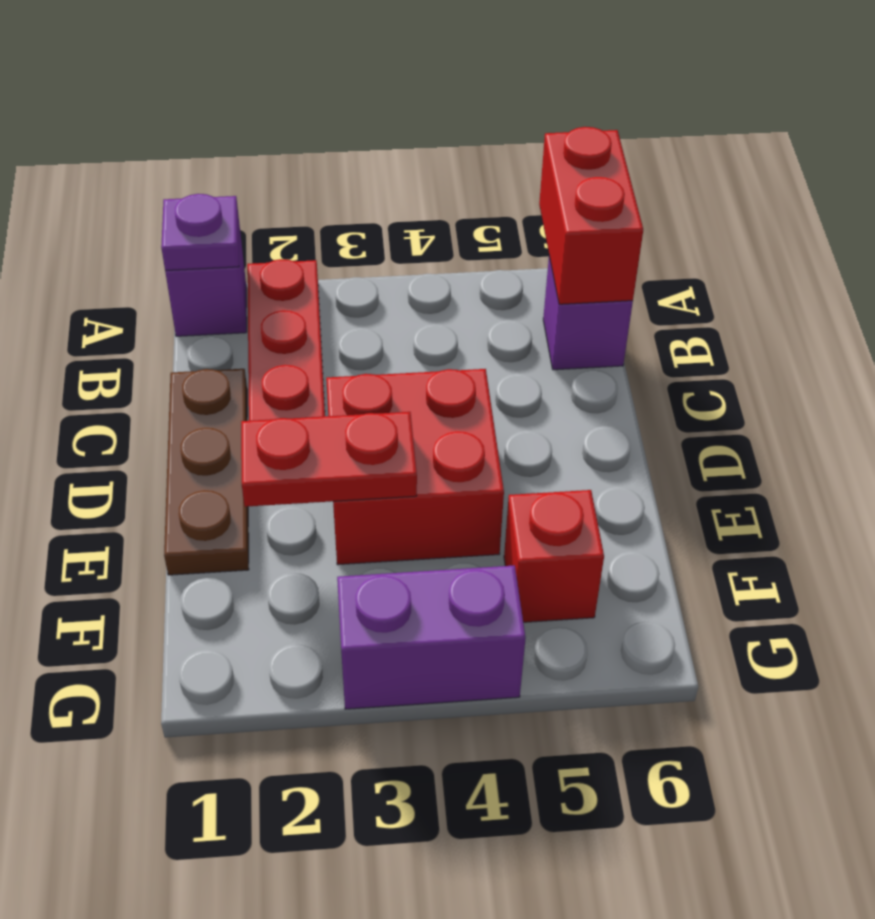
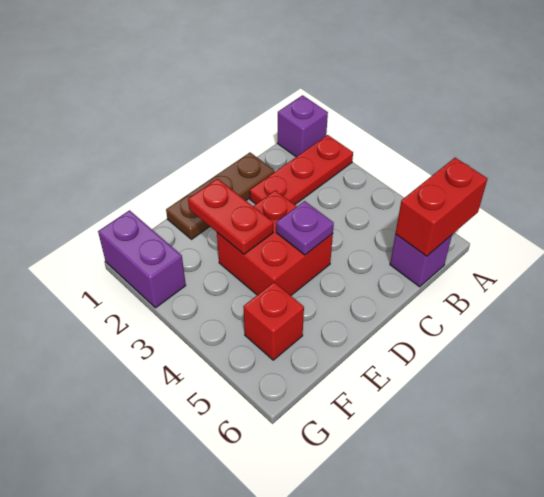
purple plate A1 level 2 -> purple plate D4 level 2
purple brick G3:G4 level 1 -> purple brick G1:G2 level 1

